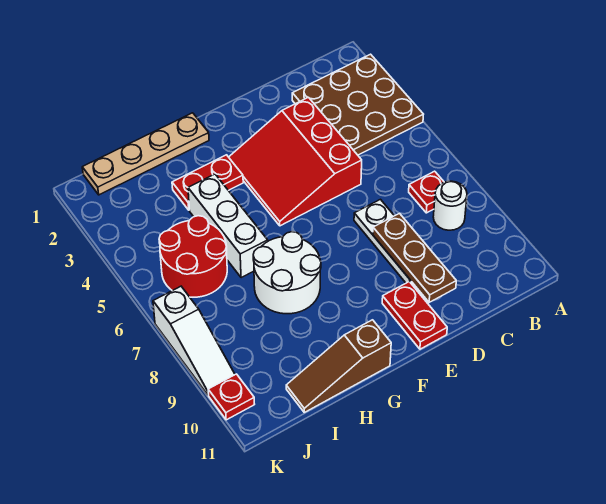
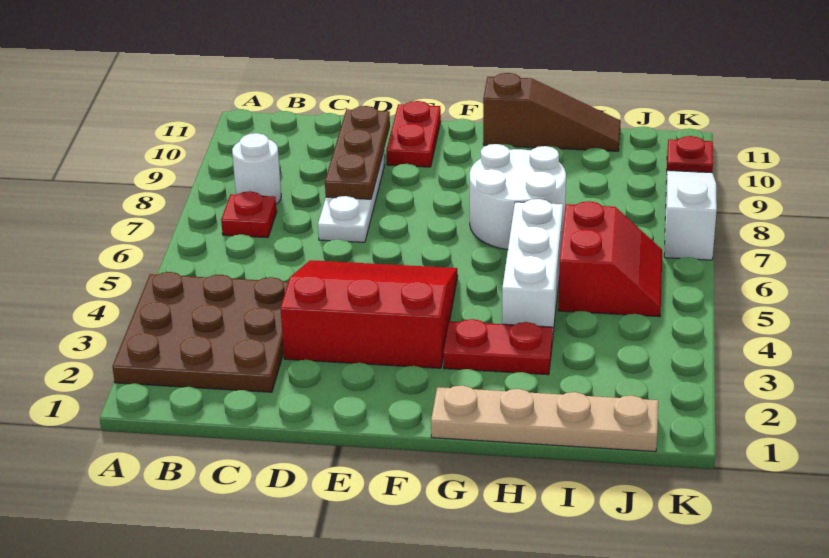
red slope D3:F5 level 1 top D -> red slope D3:F5 level 1 top 3
red round brick I5:J6 level 1 -> red slope I5:J6 level 1 top I

